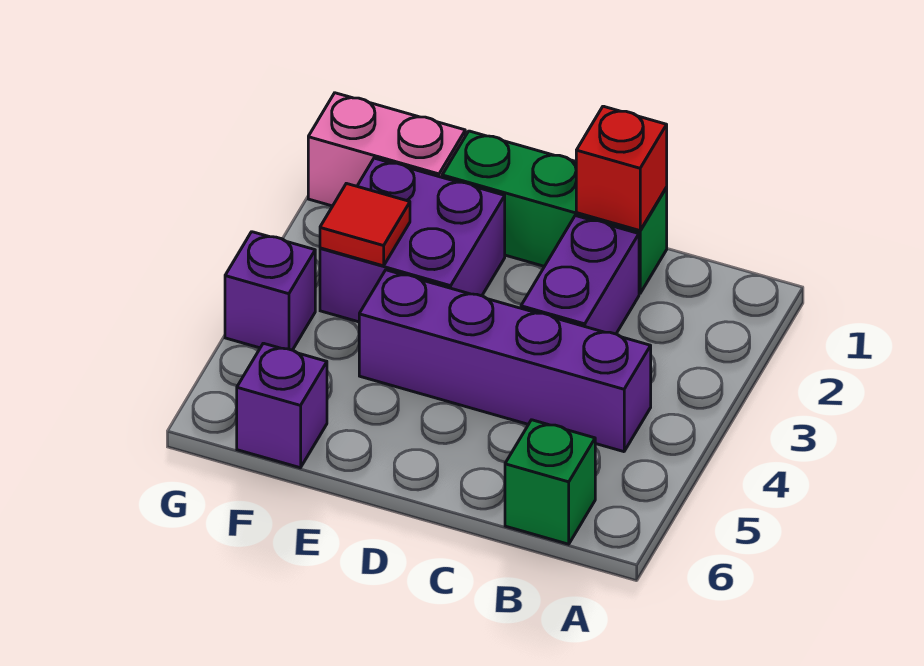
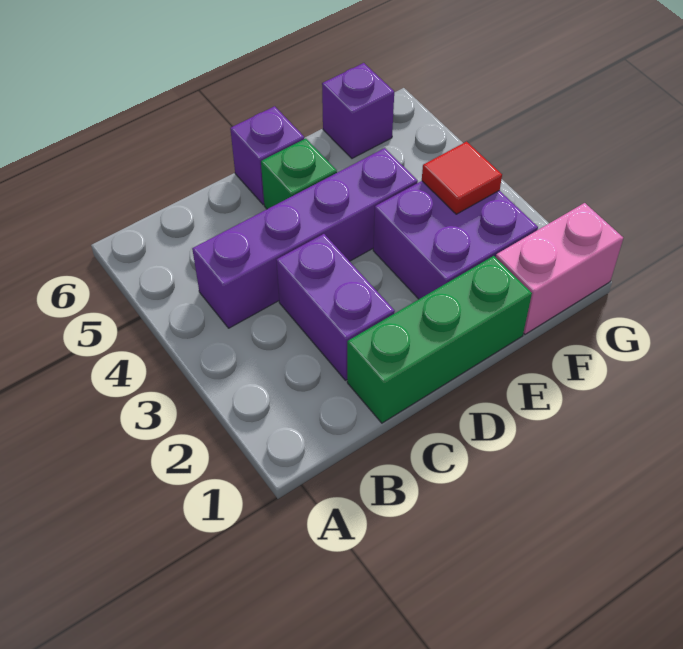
green brick B6 level 1 -> green brick D5 level 1
red brick C1 level 2 -> none
purple brick G4 level 1 -> purple brick D6 level 1

